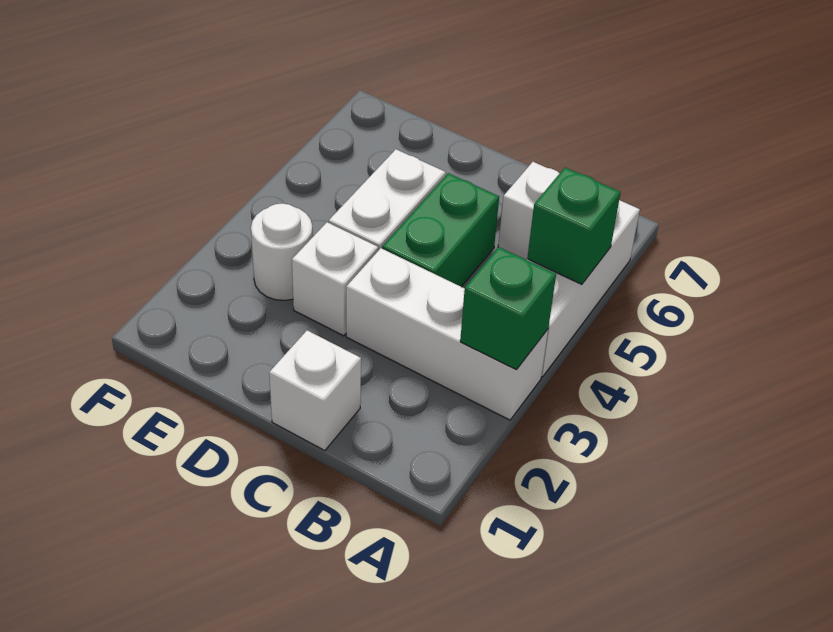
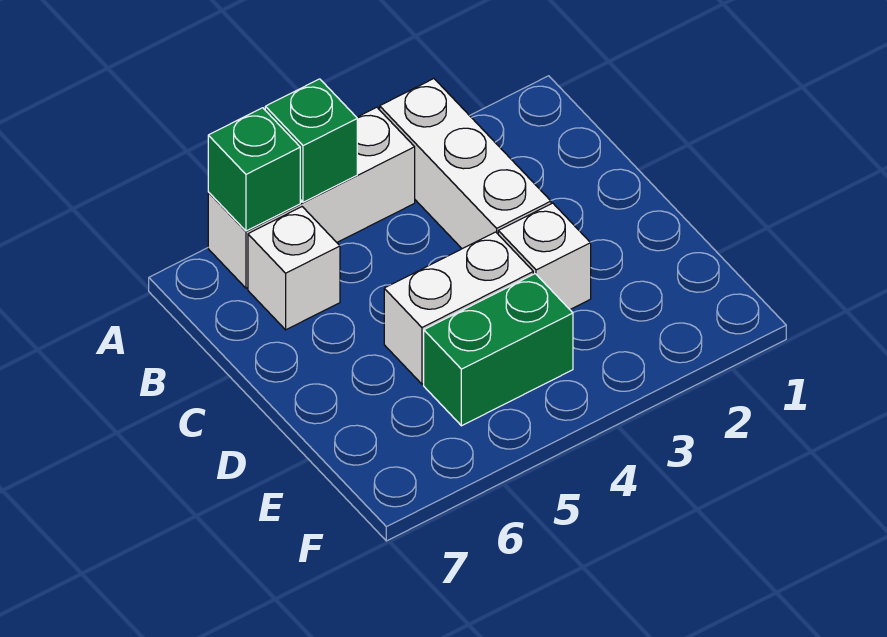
green brick A3 level 2 -> green brick A6 level 2
white brick C1 level 1 -> none
green brick C4:C5 level 1 -> green brick E4:E5 level 1
white round brick E3 level 1 -> none

